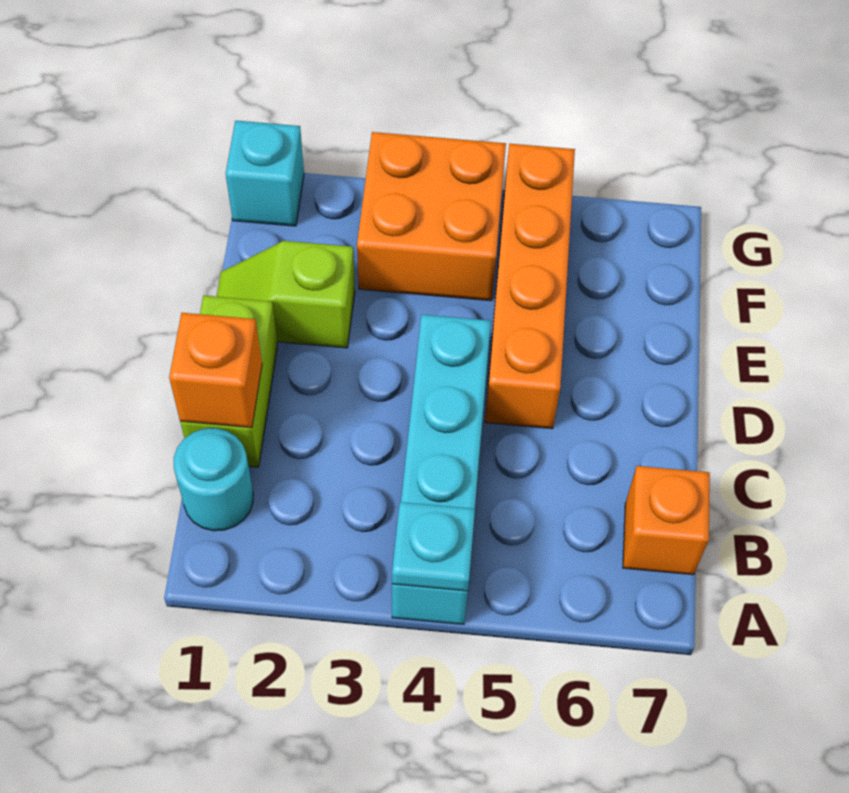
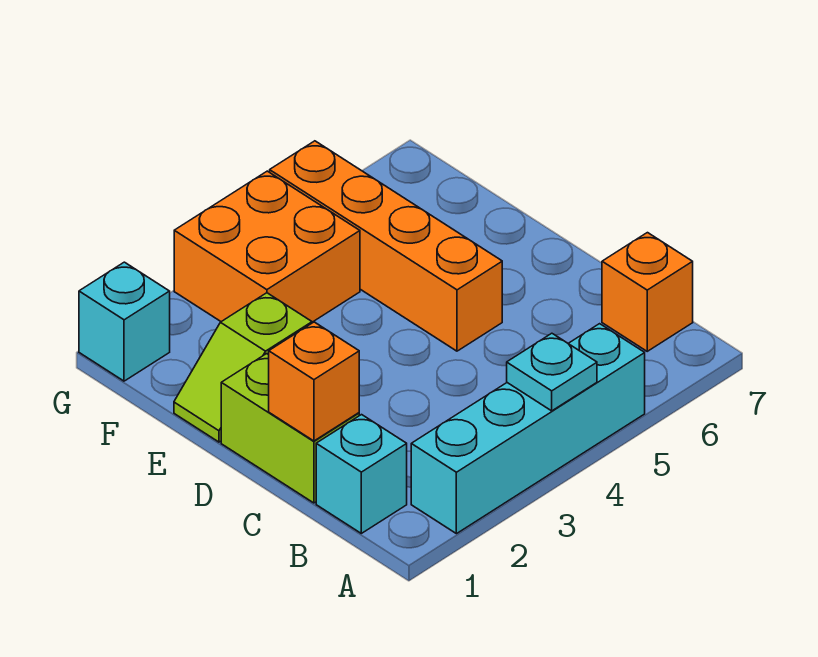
cyan brick A4:D4 level 1 -> cyan brick A2:A5 level 1
cyan round brick B1 level 1 -> cyan brick B1 level 1

